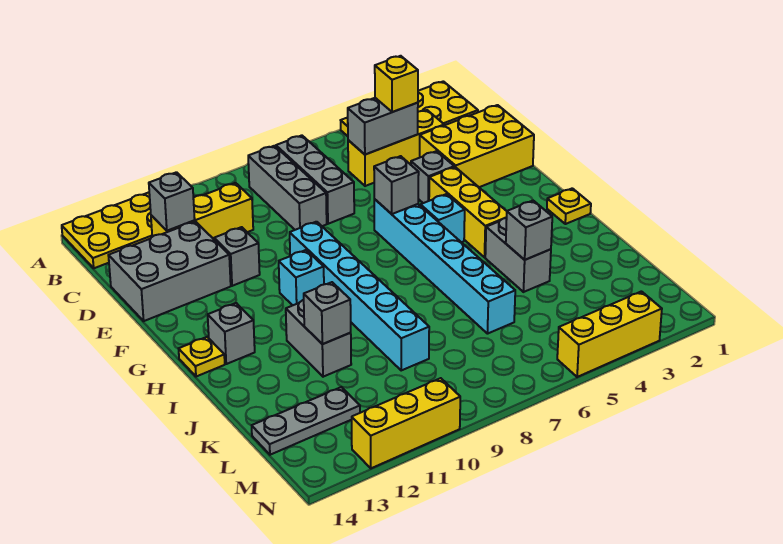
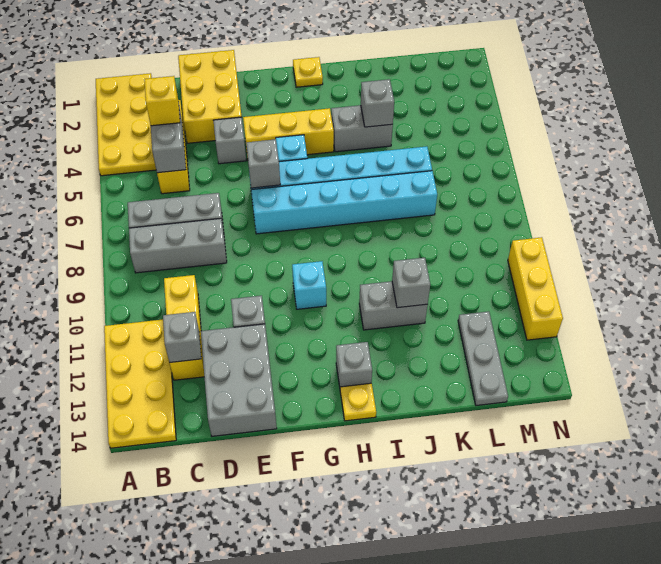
cyan brick F9:K9 level 1 -> cyan brick F7:K7 level 1
yellow brick N3:N5 level 1 -> none

